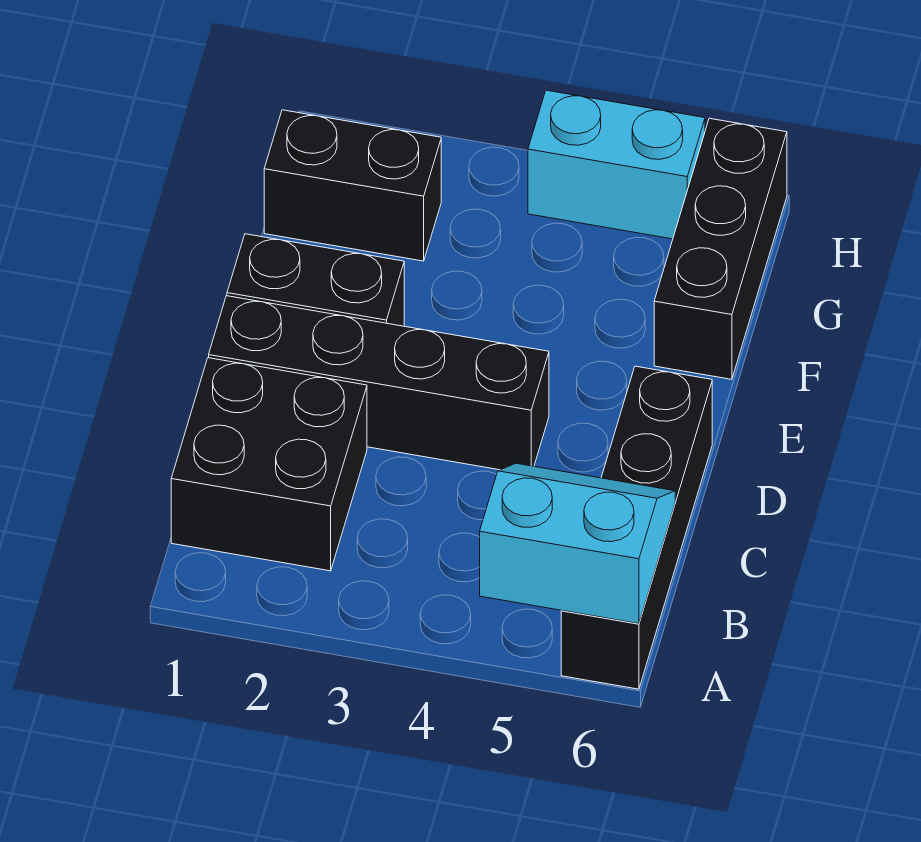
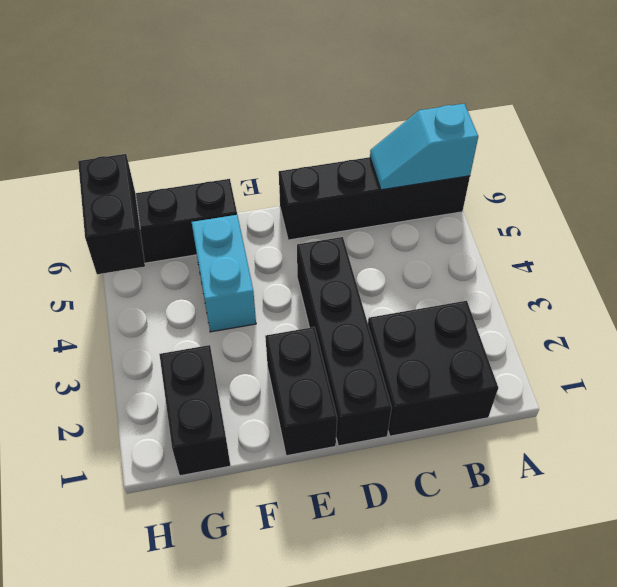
cyan slope A5:B6 level 2 top A -> cyan slope A6:B6 level 2 top A
cyan brick H4:H5 level 1 -> cyan brick F4:F5 level 1
none -> black brick H5:H6 level 2

